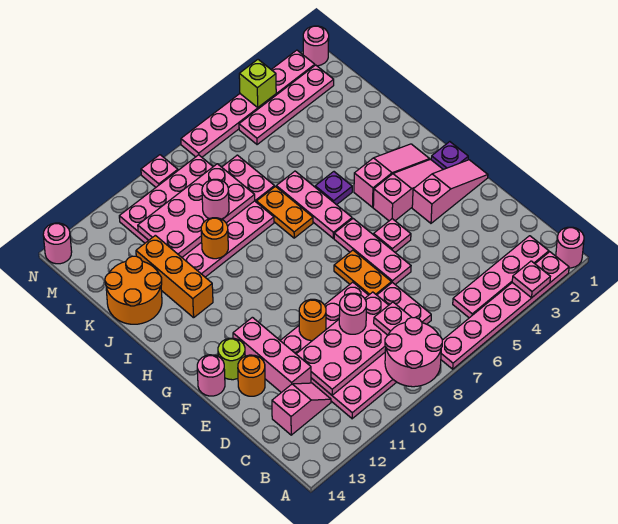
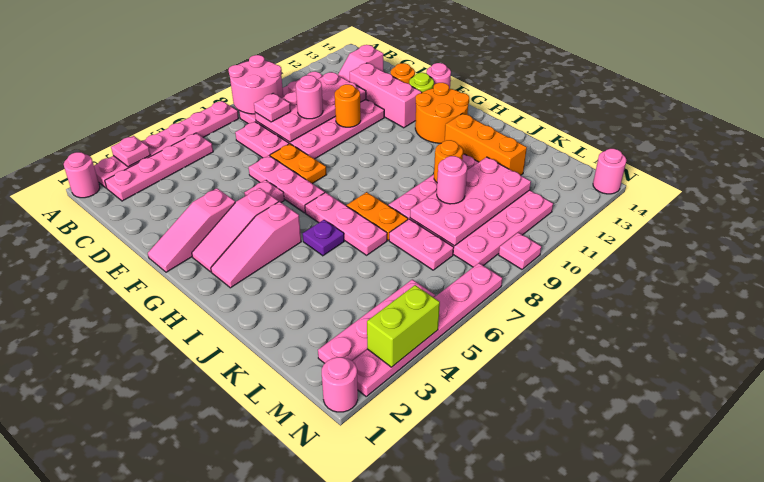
purple plate G1 level 1 -> none
orange round brick J13:K14 level 1 -> orange round brick G12:H13 level 1
lime brick N4 level 2 -> lime brick N3:N4 level 2

